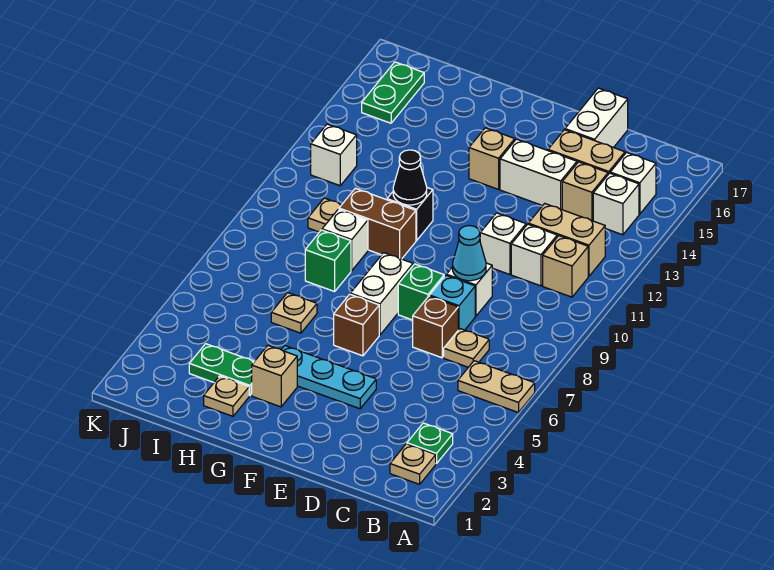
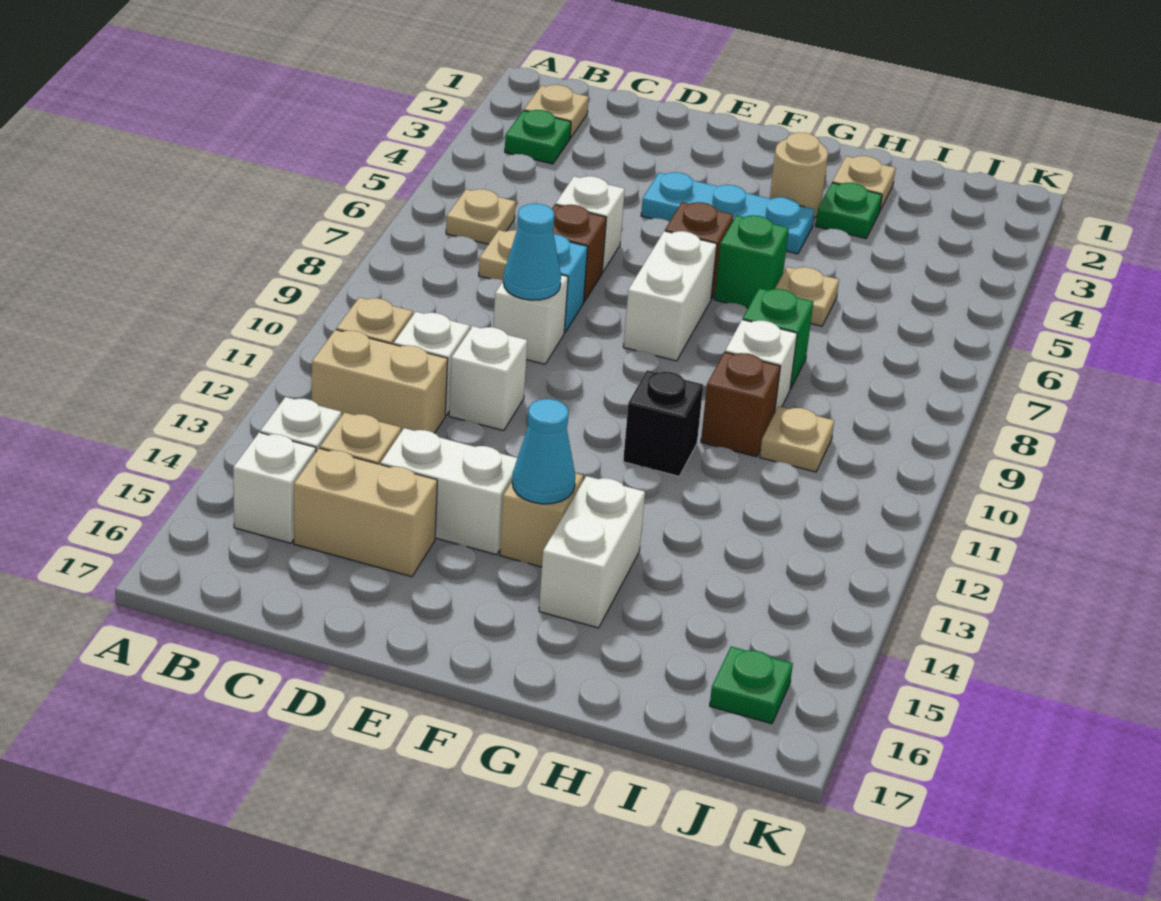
tan plate A6:B6 level 1 -> tan plate B6 level 1
white brick D16:D17 level 1 -> white brick G14:G15 level 1
green brick E8 level 1 -> green brick G6 level 1
none -> cyan cone F14 level 2
tan brick G3 level 1 -> tan round brick G3 level 1
brown brick G10:H10 level 1 -> brown brick H10 level 1
black cone G11 level 2 -> none
green plate H3:I3 level 1 -> green plate H3 level 1
white brick J12 level 1 -> white brick D6 level 1
green plate J15:J16 level 1 -> green plate J16 level 1

